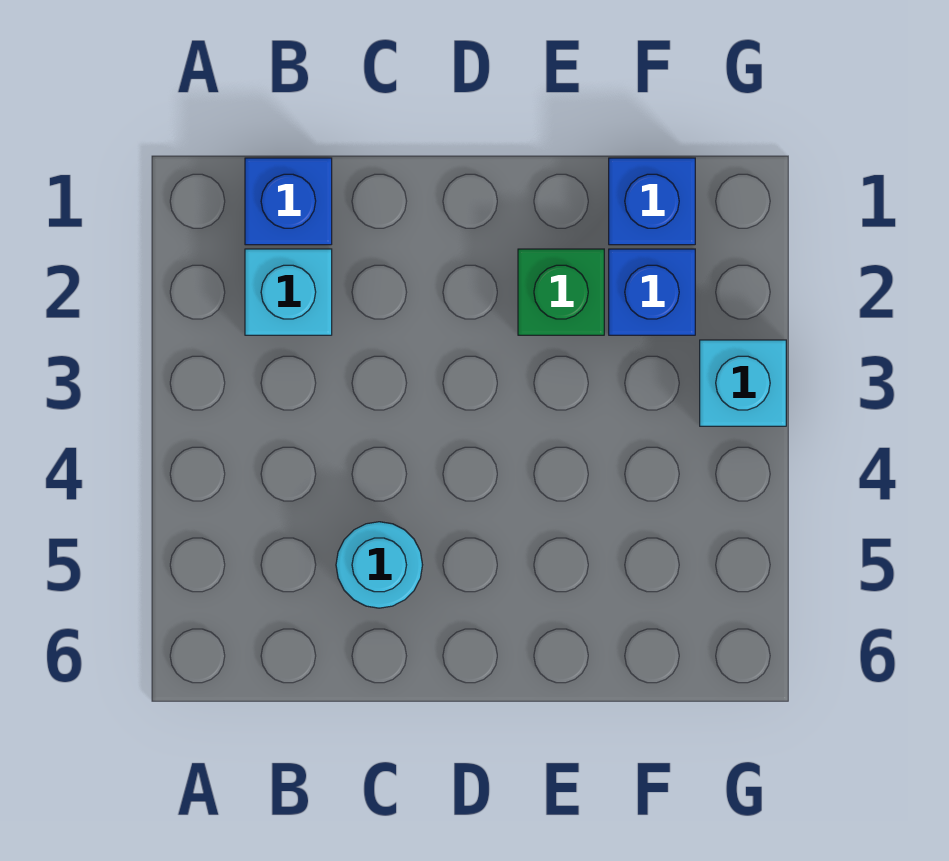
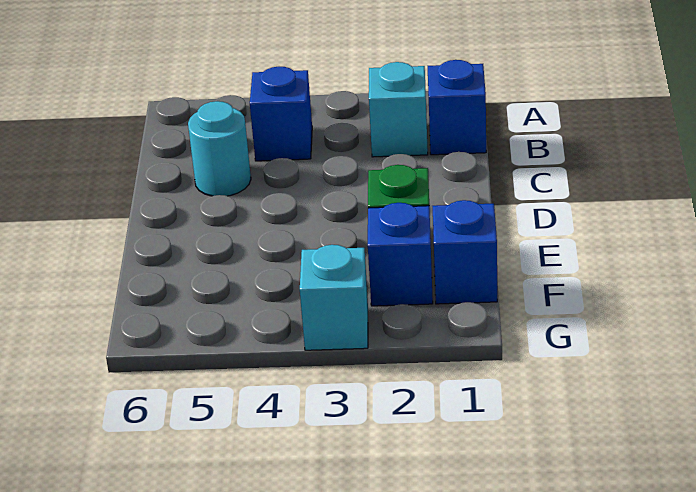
none -> blue brick B4 level 1

